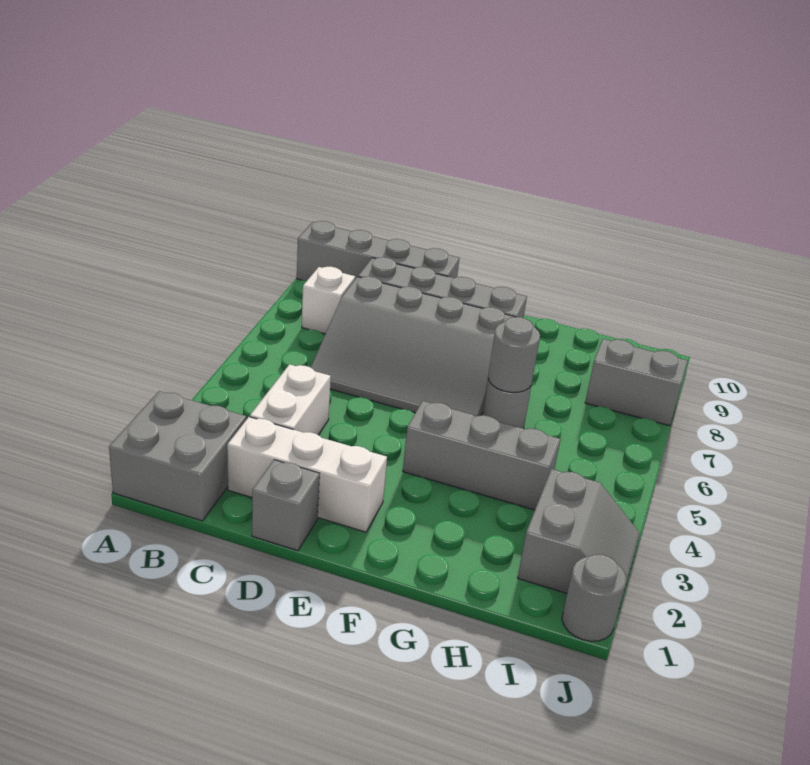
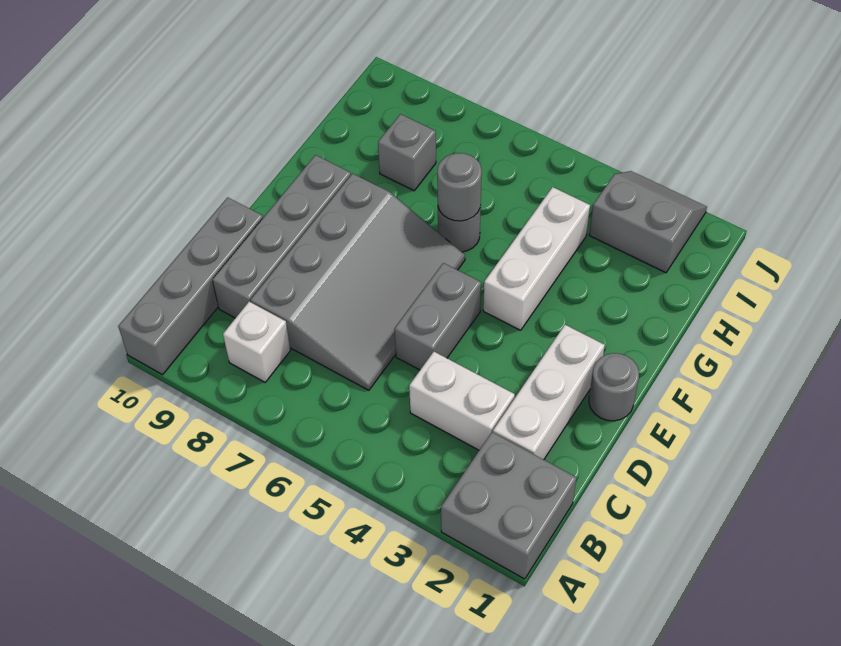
grey brick D1 level 1 -> grey brick H8 level 1
grey brick F4:H4 level 1 -> white brick F4:H4 level 1
grey brick I8:J8 level 1 -> grey brick D5:E5 level 1
grey round brick J1 level 1 -> grey round brick E1 level 1

